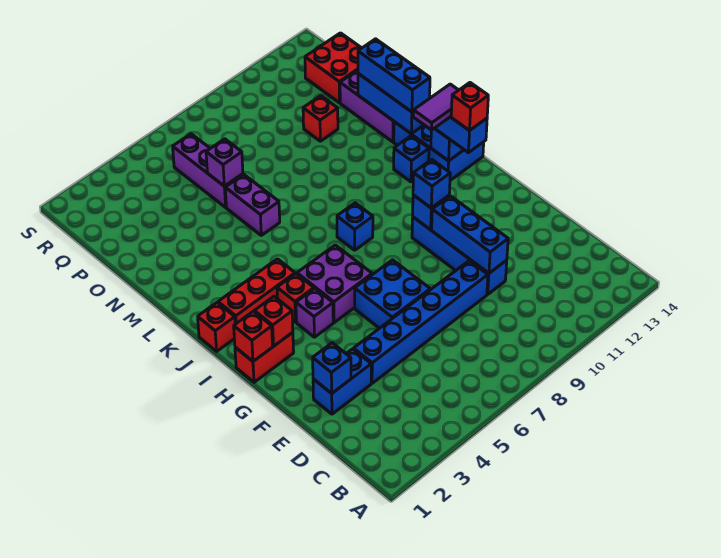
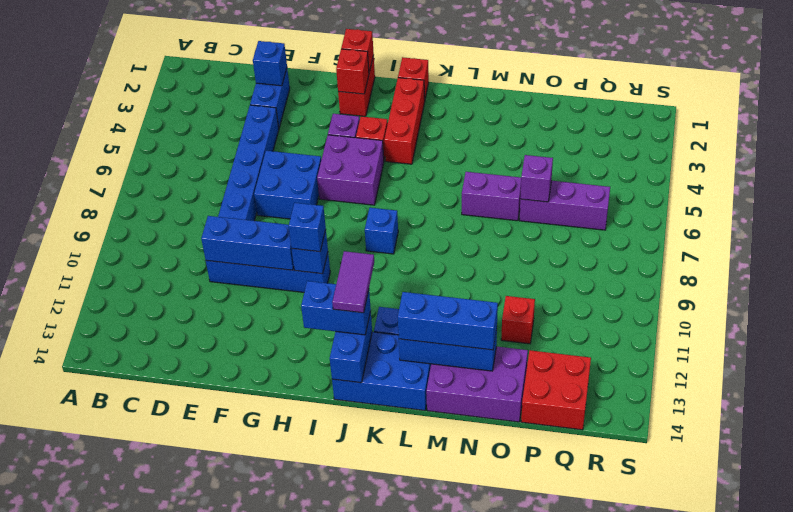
red brick I13 level 4 -> none

